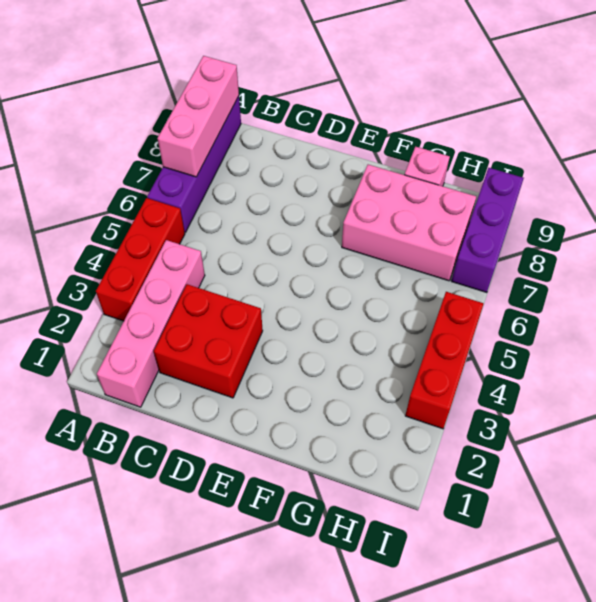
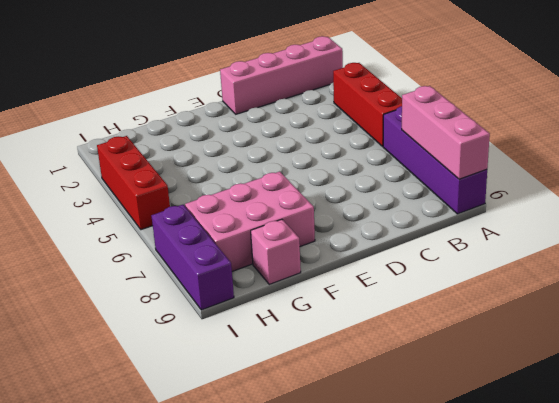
pink brick B1:B4 level 1 -> pink brick A1:D1 level 1
red brick C2:D3 level 1 -> none

